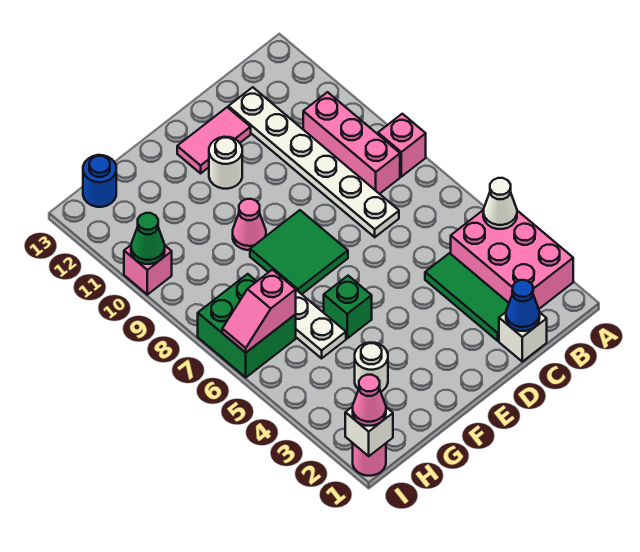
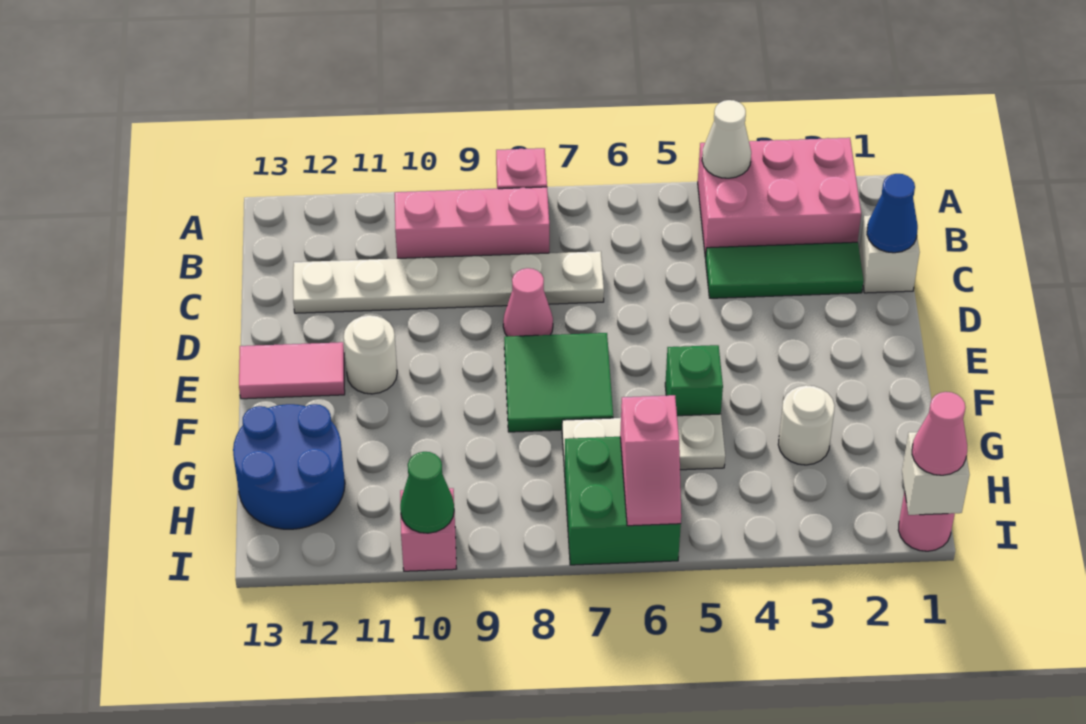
pink tile D12:E12 level 1 -> pink tile E12:E13 level 1
pink cone F9 level 1 -> pink cone D8 level 1
blue round brick H13 level 1 -> blue round brick G12:H13 level 1

